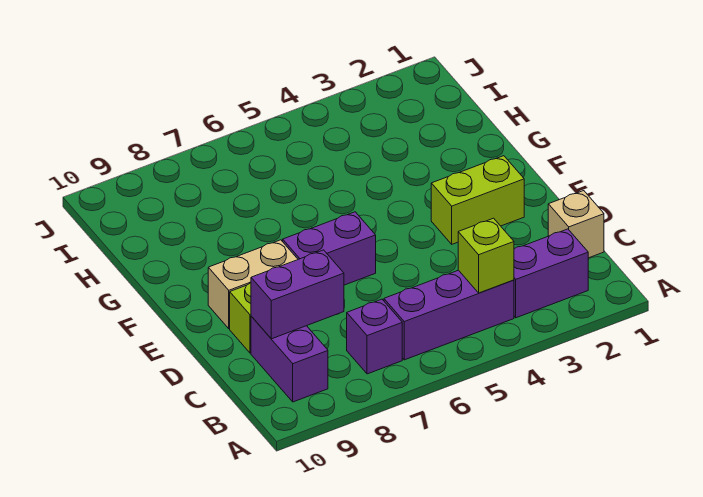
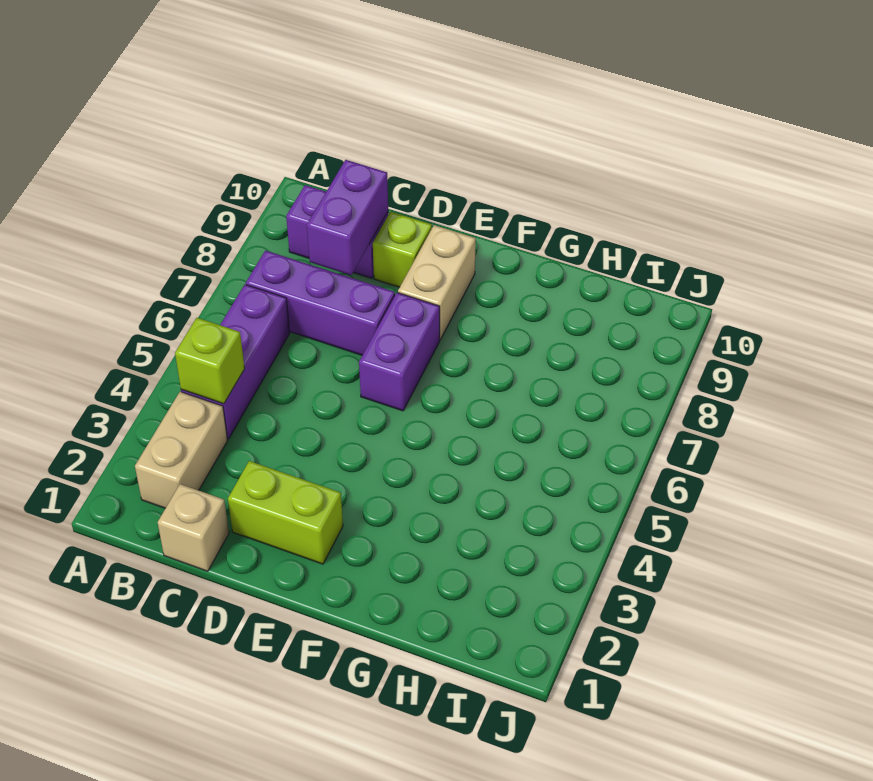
purple brick B2:B3 level 1 -> tan brick B2:B3 level 1
purple brick B7 level 1 -> purple brick B7:D7 level 1
lime brick E2:E3 level 1 -> lime brick D2:E2 level 1

